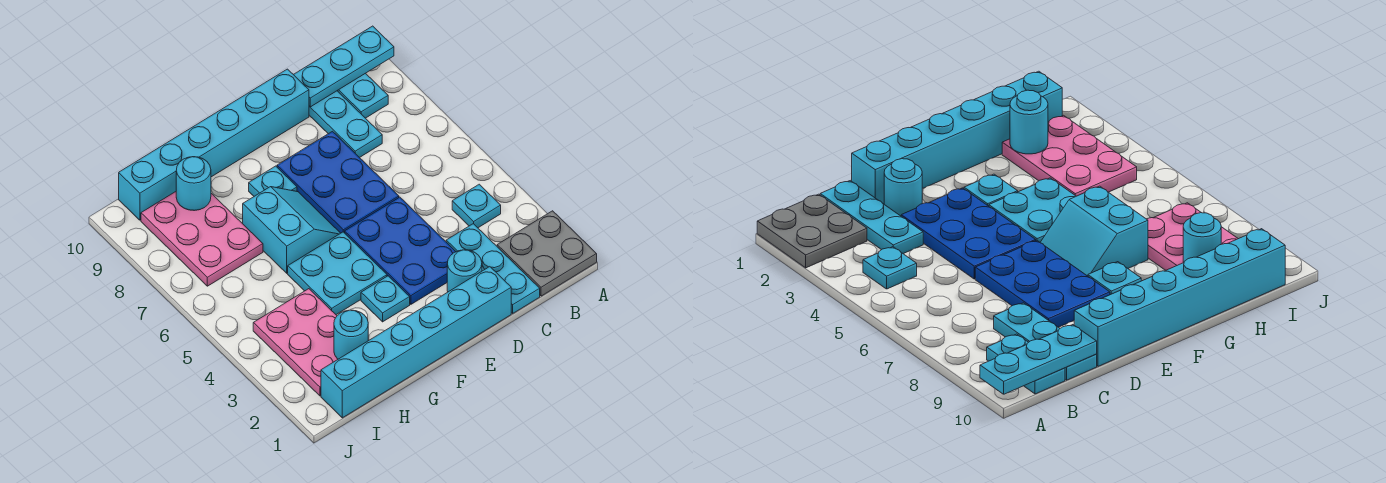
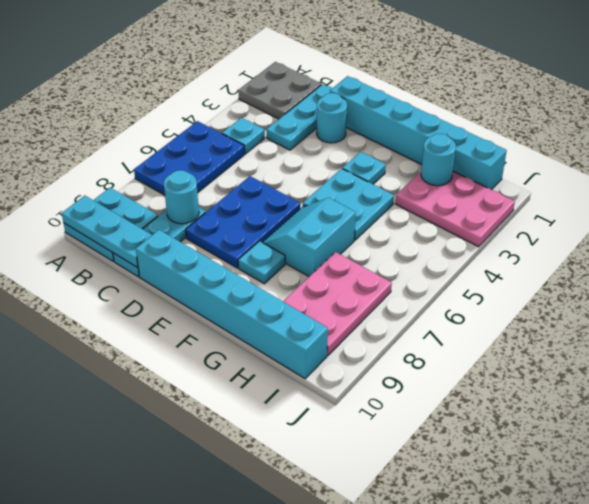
cyan plate B9:B10 level 1 -> cyan plate A9:B10 level 1
blue plate D3:E5 level 1 -> blue plate A5:B7 level 1
pink plate H2:I4 level 1 -> pink plate H2:J3 level 1
cyan round brick H9 level 2 -> cyan round brick C8 level 2

